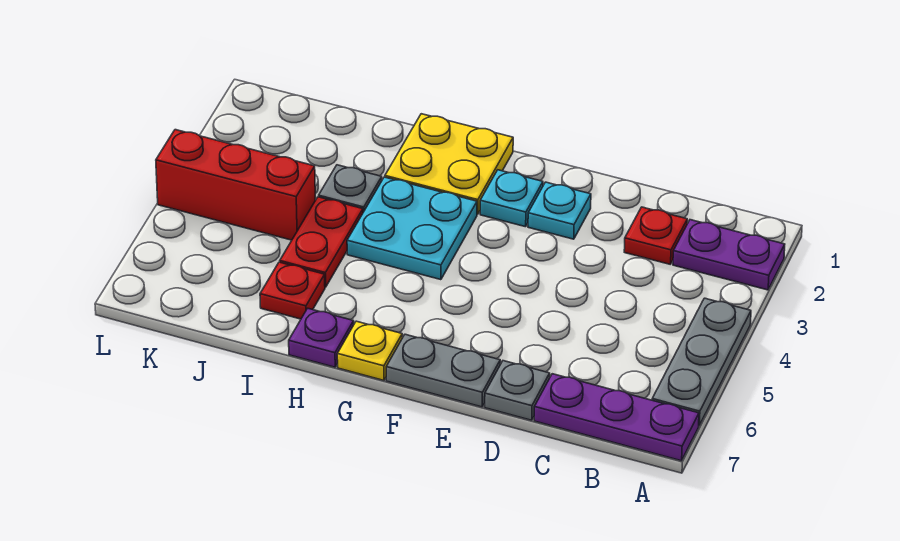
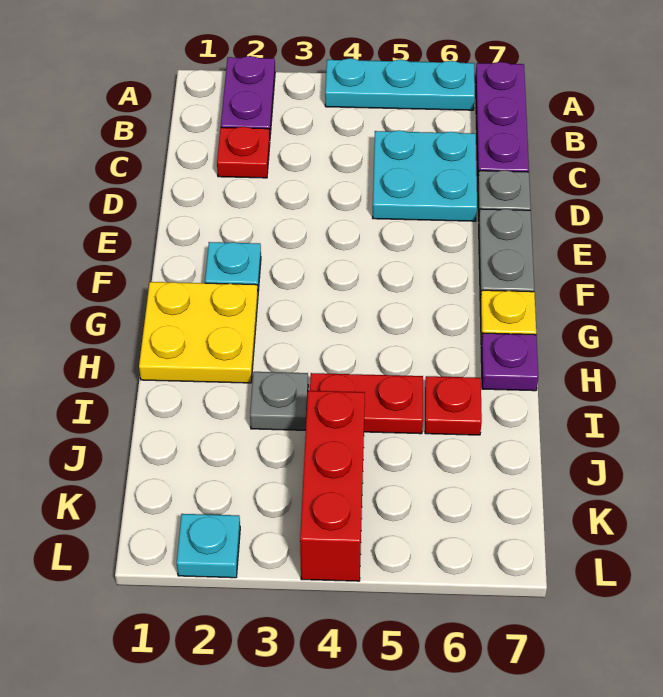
grey plate A4:A6 level 1 -> cyan plate A4:A6 level 1
cyan plate E2 level 1 -> cyan plate L2 level 1
cyan plate G3:H4 level 1 -> cyan plate C5:D6 level 1

